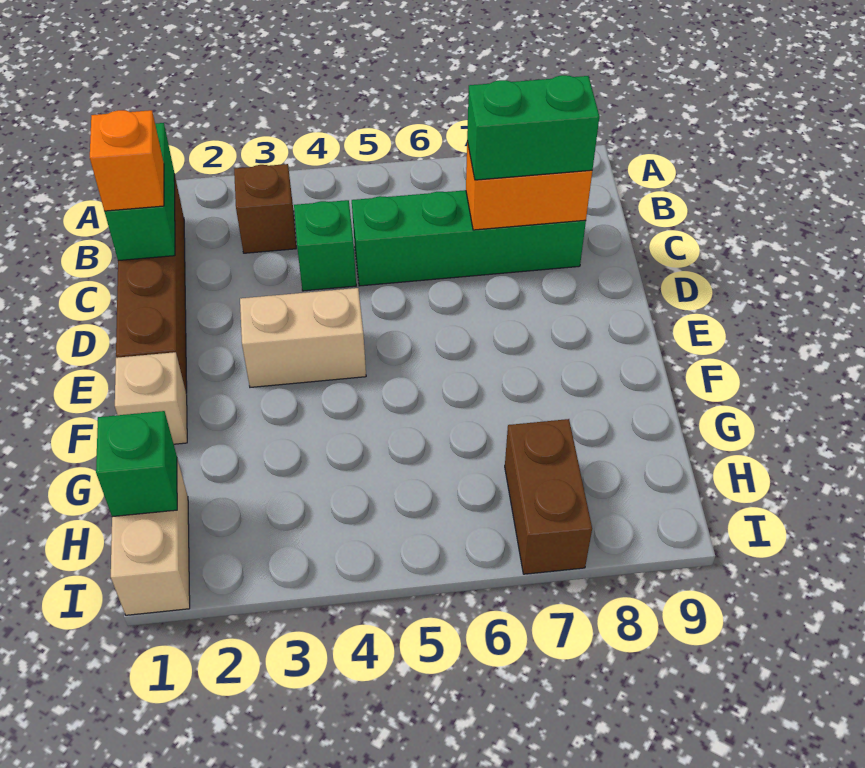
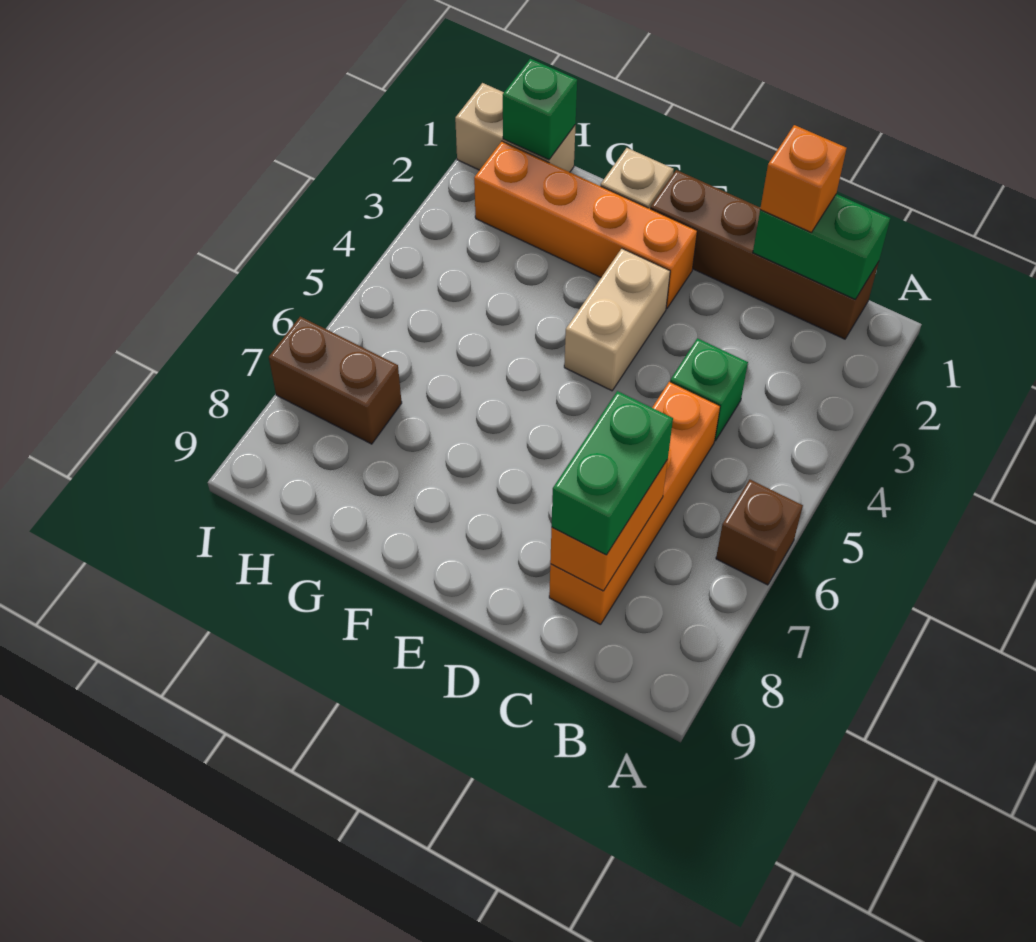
brown brick B3 level 1 -> brown brick A6 level 1
green brick C5:C8 level 1 -> orange brick C5:C8 level 1
none -> orange brick E2:H2 level 1

